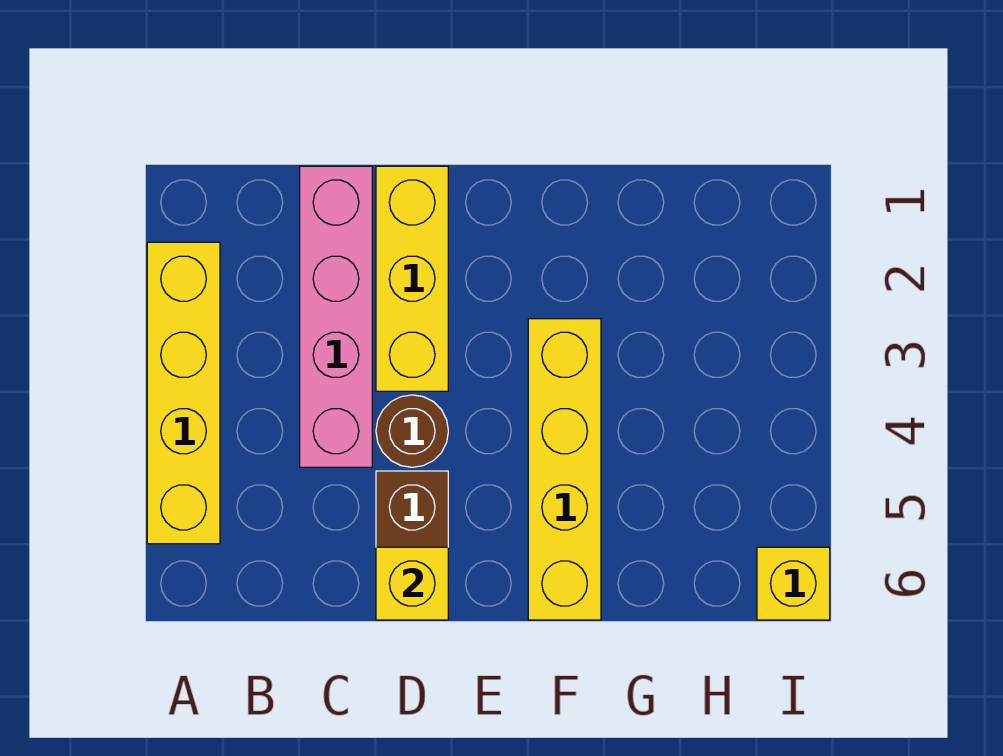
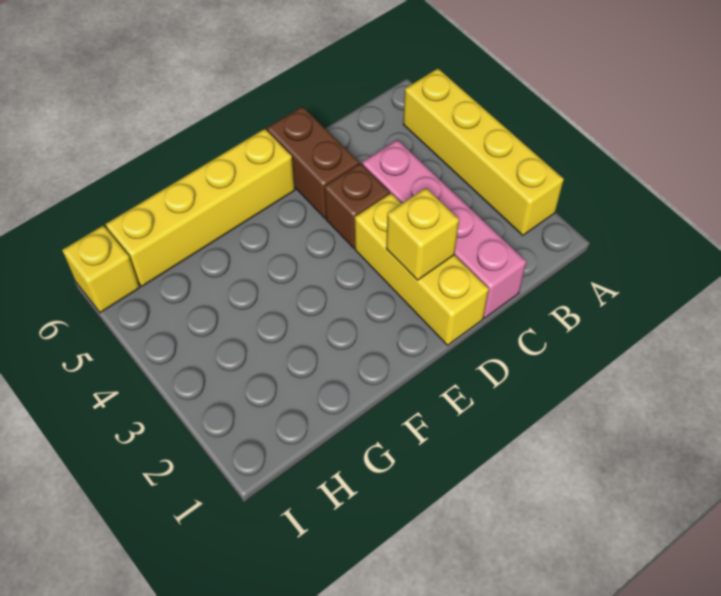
brown round brick D4 level 1 -> brown brick D4 level 1
yellow brick D6 level 2 -> yellow brick D2 level 2
yellow brick F3:F6 level 1 -> yellow brick E6:H6 level 1

